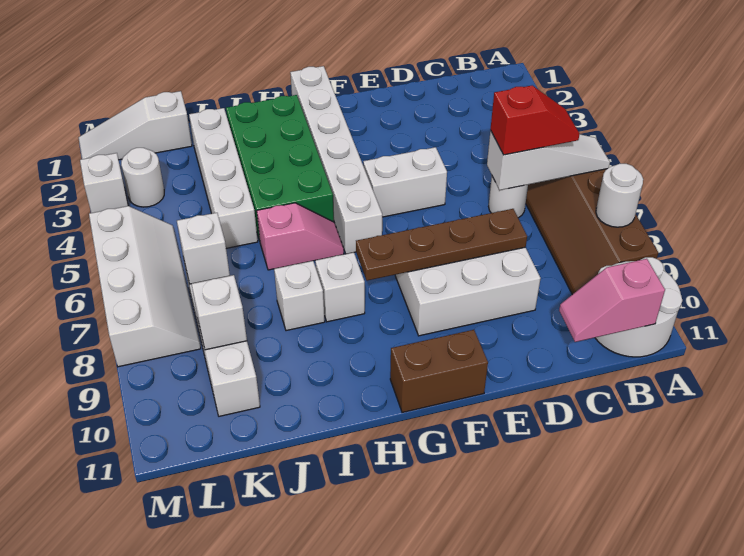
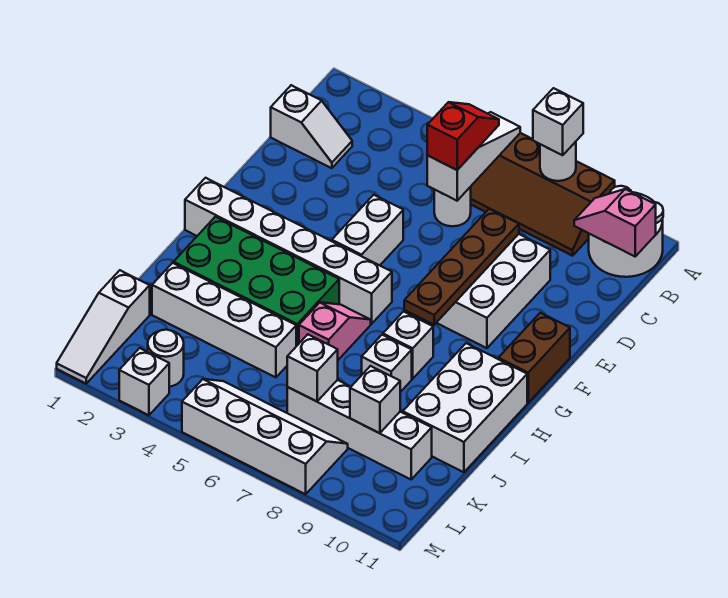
none -> white brick A8 level 3
pink slope B11:C11 level 2 top B -> pink slope B10:B11 level 2 top 11
none -> white slope C1:C2 level 1 top 1
none -> white brick H10:J11 level 1

